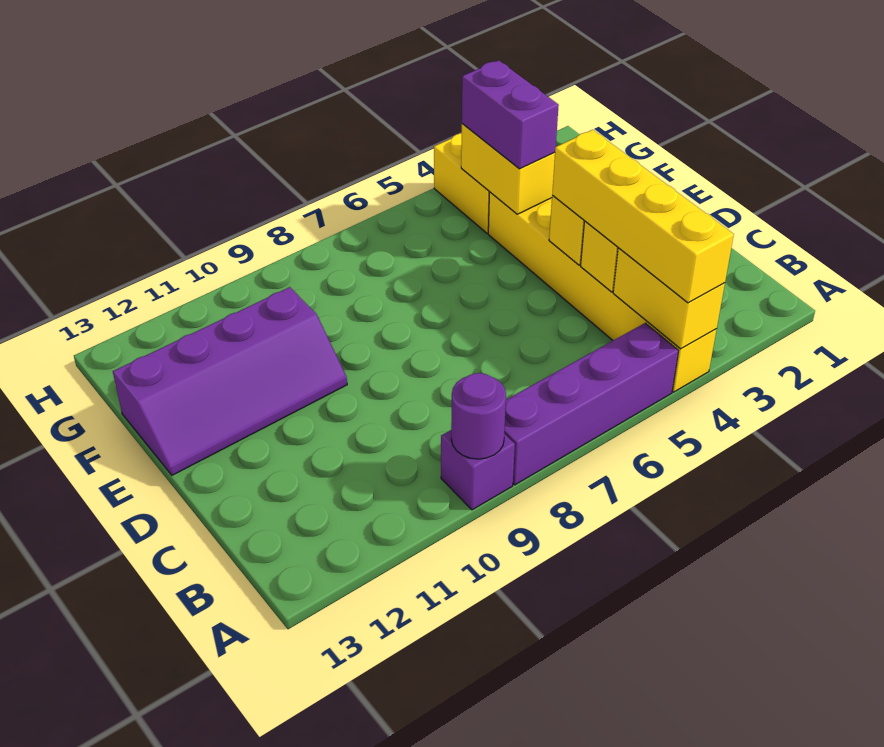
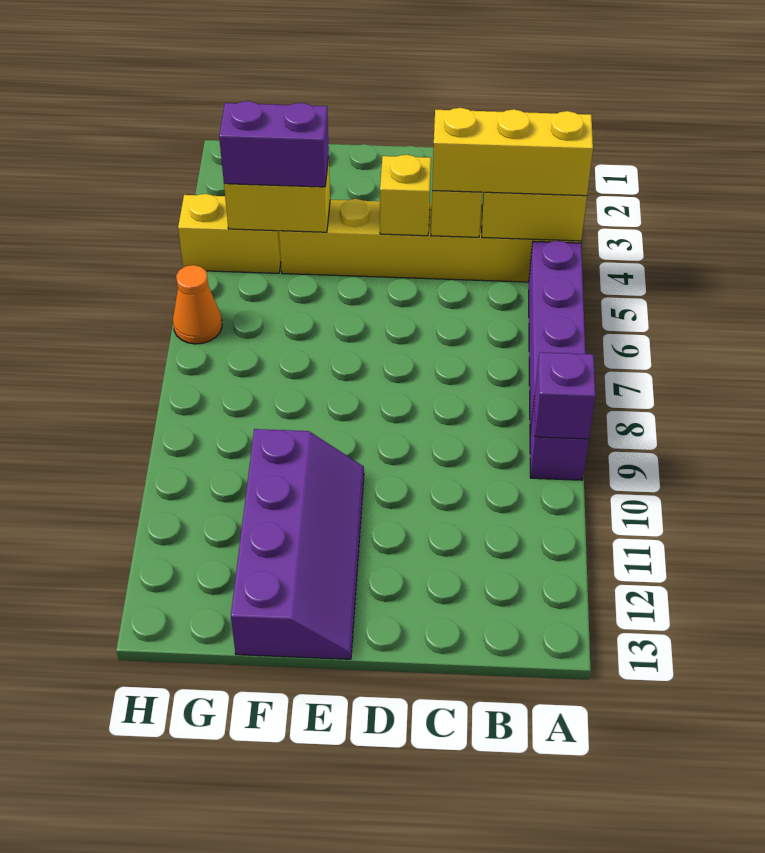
yellow brick A4:D4 level 3 -> yellow brick A4:C4 level 3
purple round brick A9 level 2 -> purple brick A9 level 2
none -> orange cone H6 level 1

